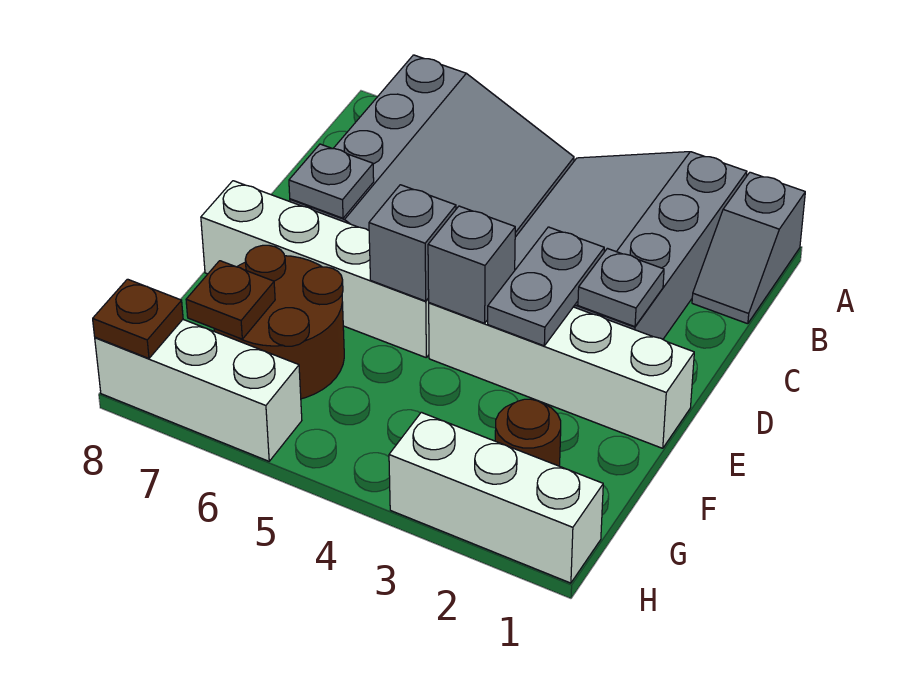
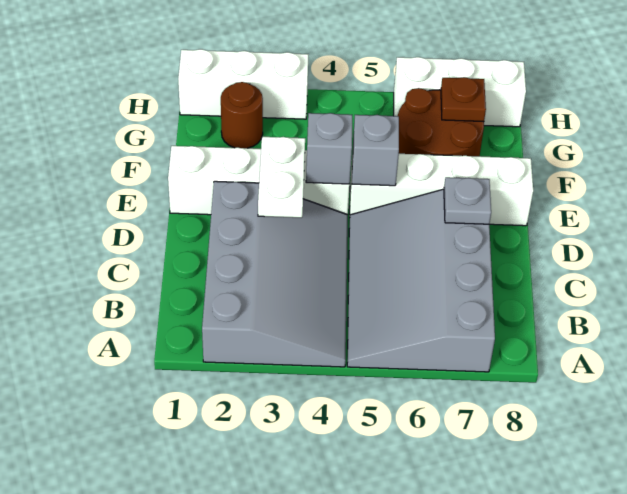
grey slope A1:B1 level 1 top A -> none
grey plate D2 level 2 -> none
grey plate D3:E3 level 2 -> white plate D3:E3 level 2
brown plate H8 level 2 -> none

